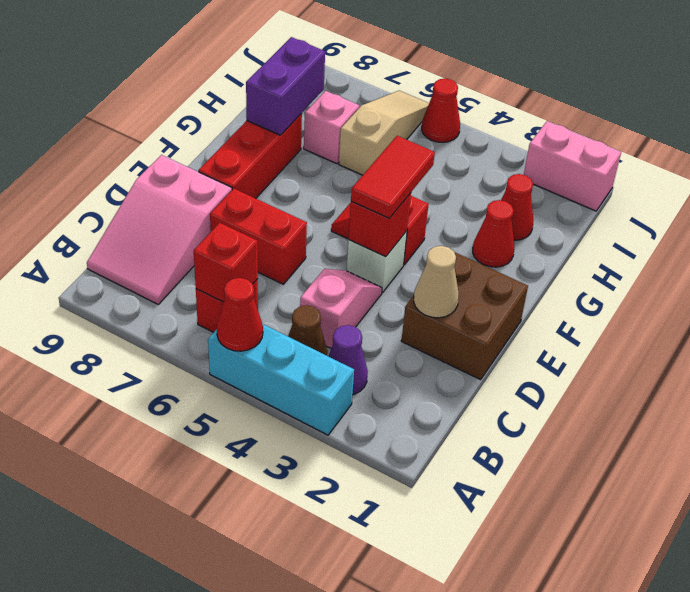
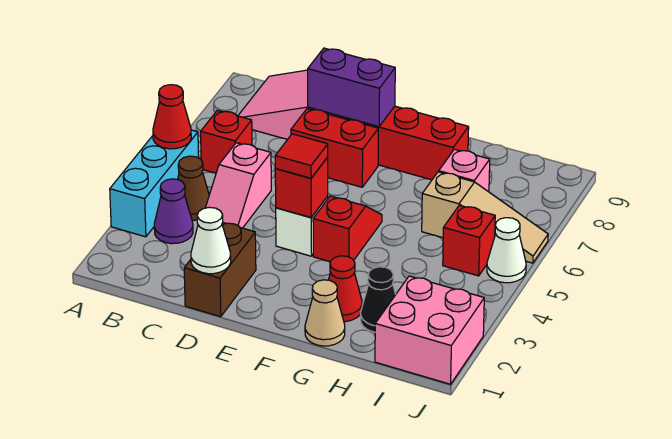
red brick B6 level 2 -> red brick I5 level 1
pink slope C4:D4 level 1 top C -> pink slope C4:C5 level 1 top 5
brown brick D1:E2 level 1 -> brown brick D1:D2 level 1
none -> white cone D1 level 2
tan cone D2 level 2 -> tan cone G1 level 1
red brick D6:D7 level 1 -> red brick D7:E7 level 1
red tile E4:F4 level 3 -> red tile E4 level 3
purple brick G8:H8 level 2 -> purple brick D8:E8 level 2
red cone H2 level 1 -> black cone H2 level 1
pink brick J1:J2 level 1 -> pink brick I1:J2 level 1
red cone J5 level 1 -> white cone J5 level 1

